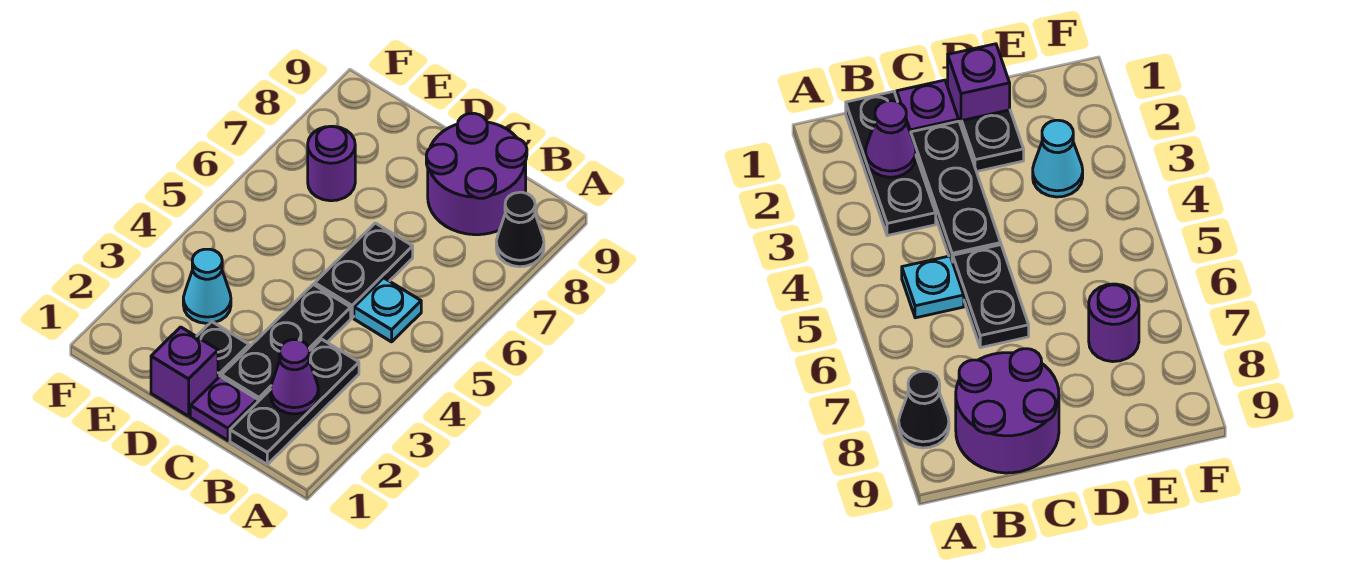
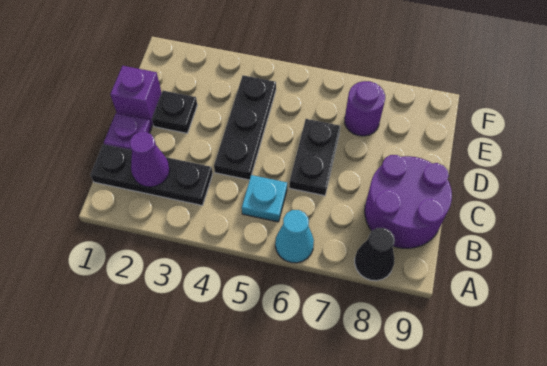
black plate C2:C4 level 1 -> black plate C4:E4 level 1
black plate C5:C6 level 1 -> black plate C6:D6 level 1
cyan cone E3 level 1 -> cyan cone A6 level 1

